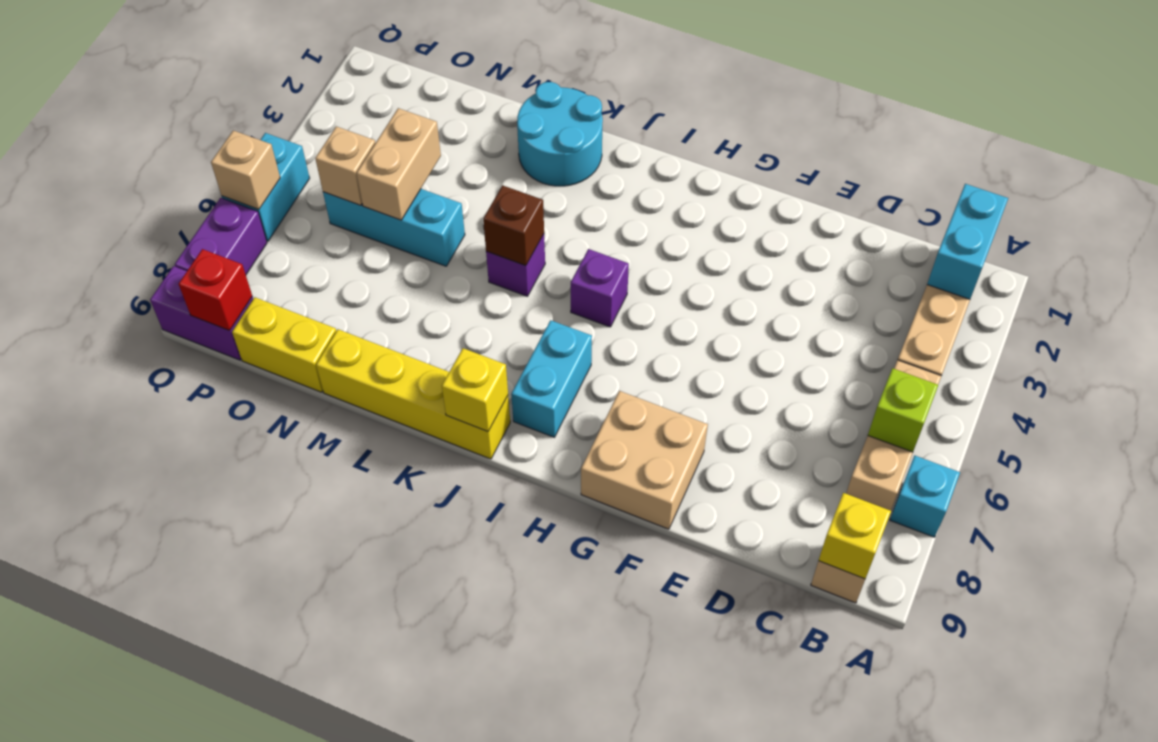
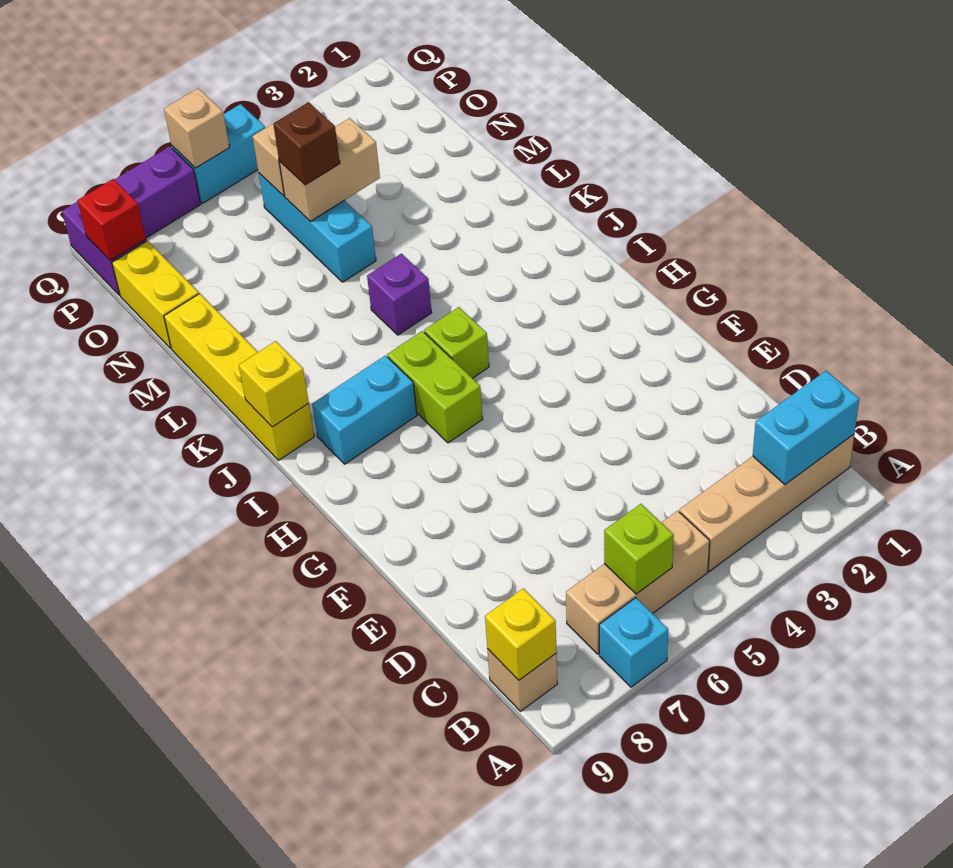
tan brick F8:G9 level 1 -> none
none -> lime brick H6:I6 level 1
purple brick I5 level 1 -> lime brick I5 level 1
cyan round brick K1:L2 level 1 -> none
brown brick K5 level 2 -> brown brick N5 level 3

